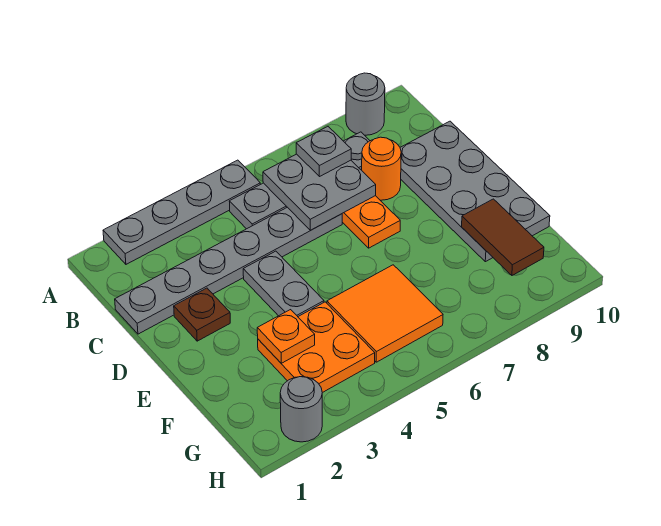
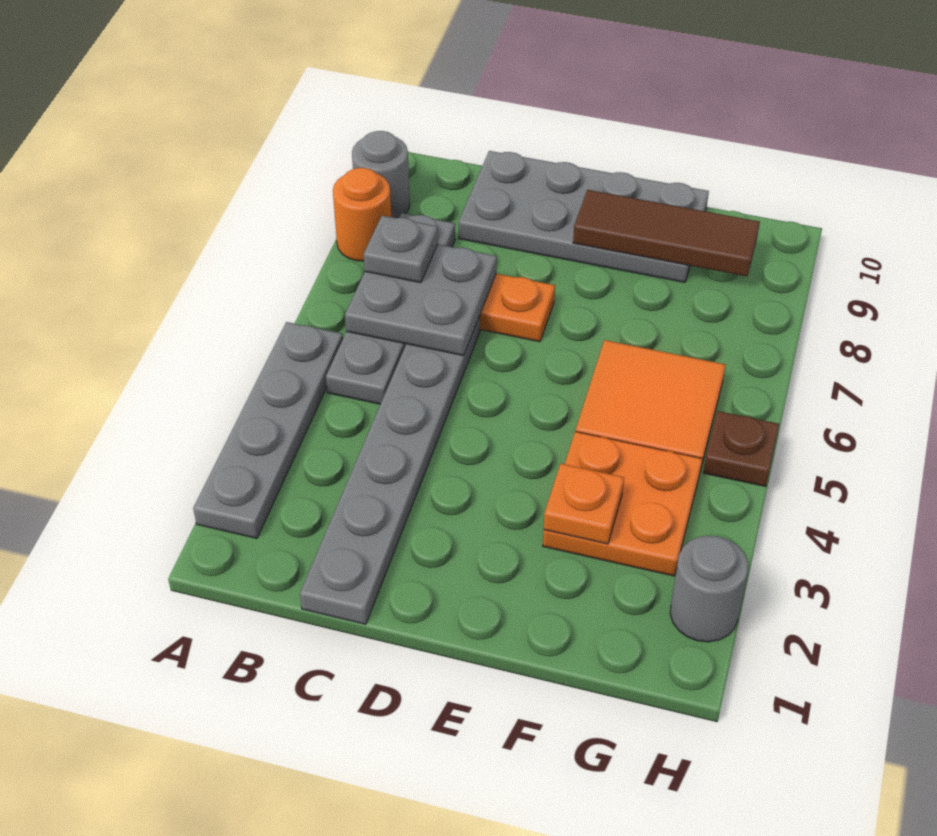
orange round brick C8 level 1 -> orange round brick A8 level 1
brown plate D2 level 1 -> brown plate H5 level 1
grey plate D4:E4 level 1 -> none
brown tile F9:G9 level 2 -> brown tile E9:G9 level 2

